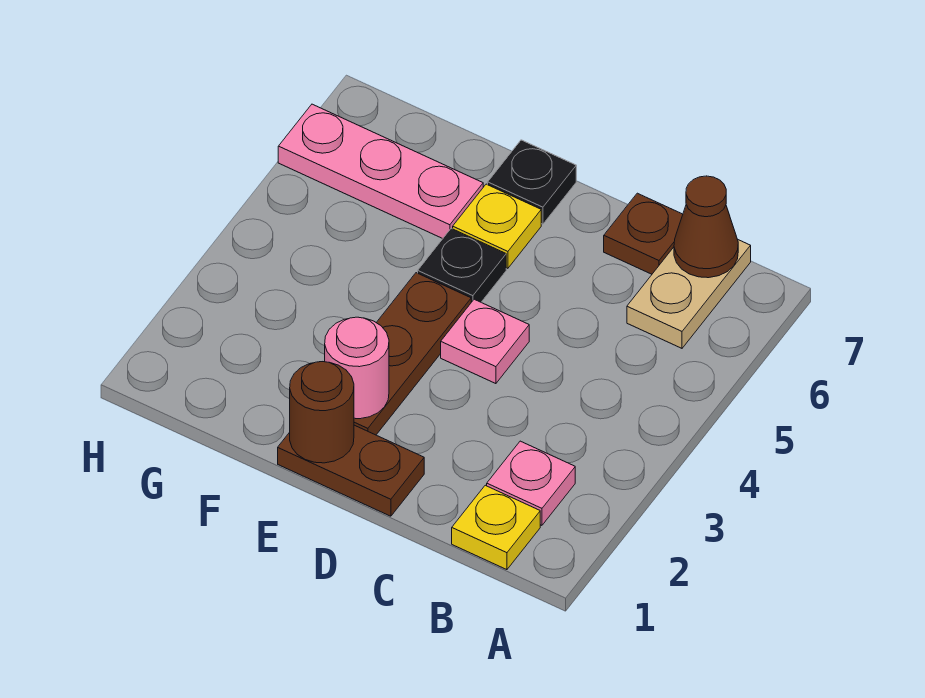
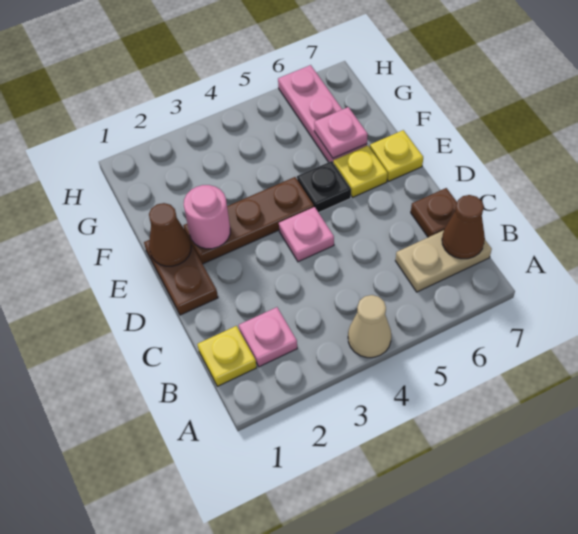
none -> tan cone A4 level 1
brown round brick E1 level 2 -> brown cone E1 level 2
black plate E7 level 1 -> yellow plate E7 level 1
none -> pink plate F6 level 2

